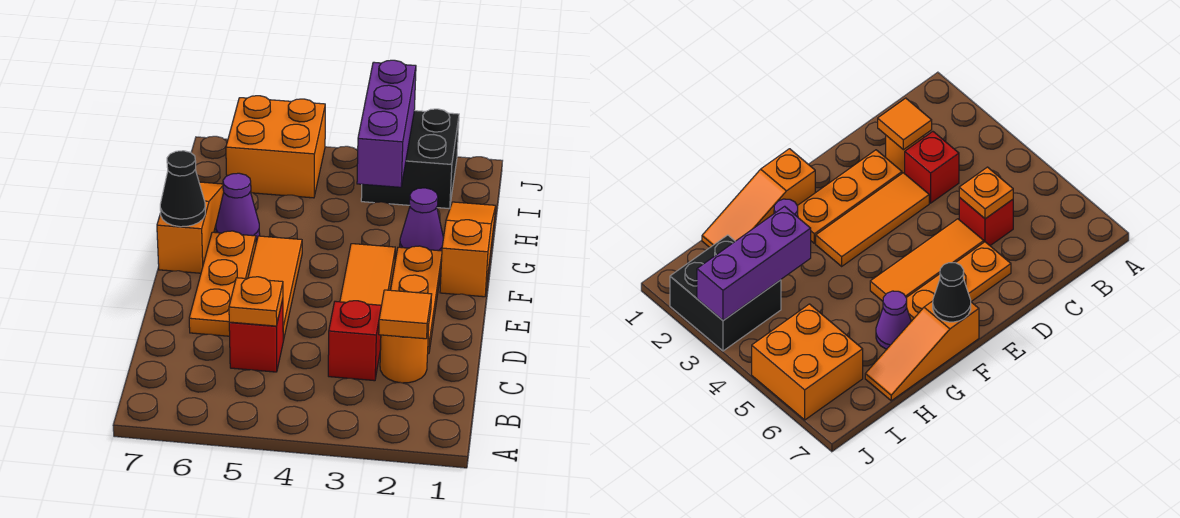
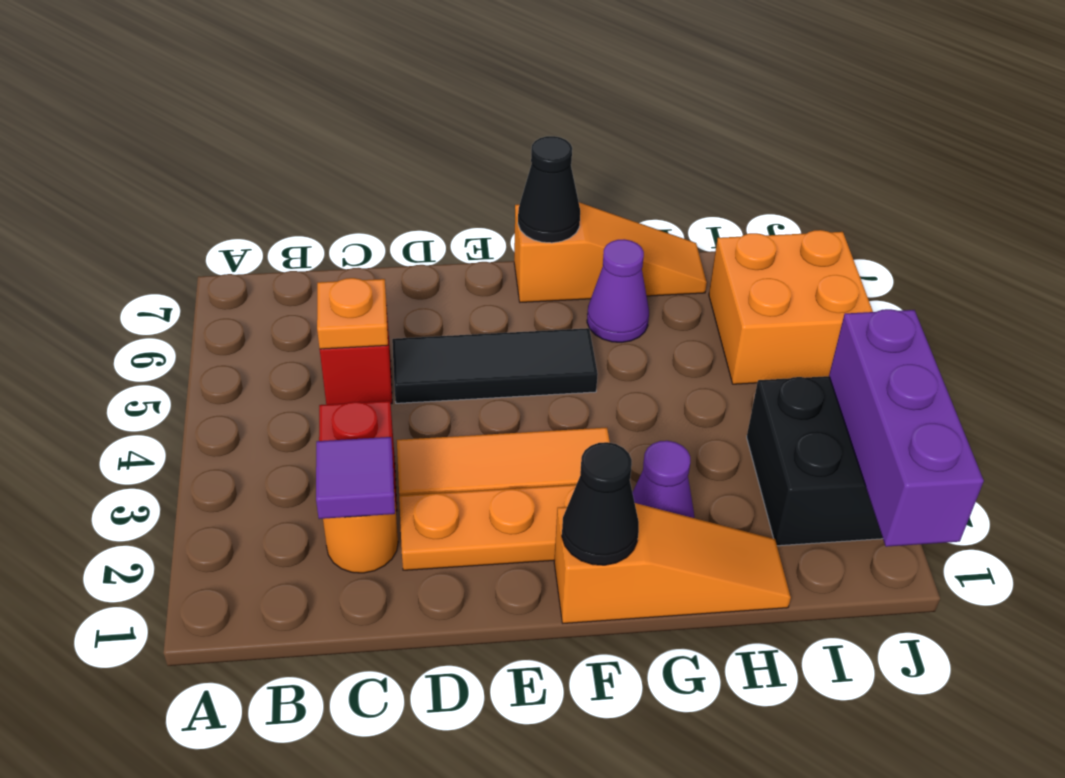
orange tile C2 level 2 -> purple tile C2 level 2
orange tile D5:F5 level 1 -> black tile D5:F5 level 1
orange plate D6:F6 level 1 -> none
none -> black cone F1 level 2
purple brick H3:J3 level 2 -> purple brick J1:J3 level 2

